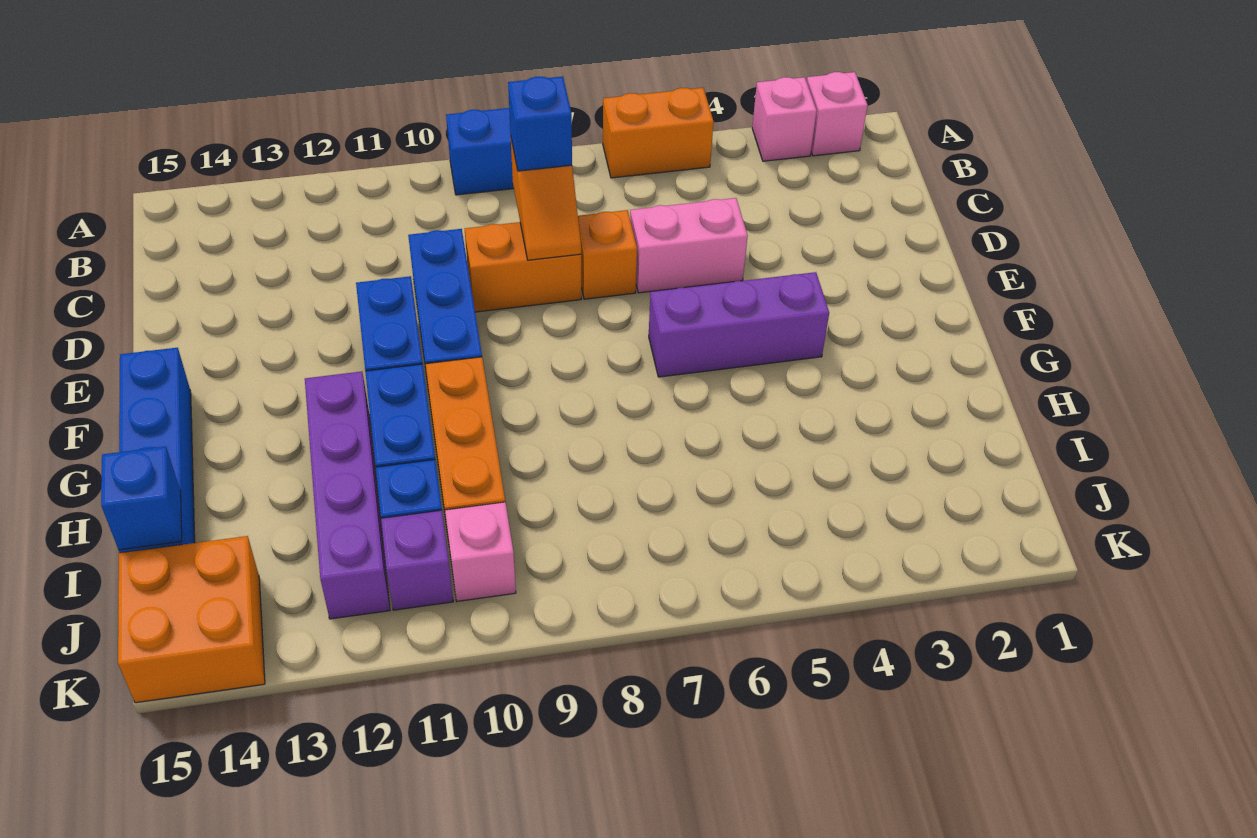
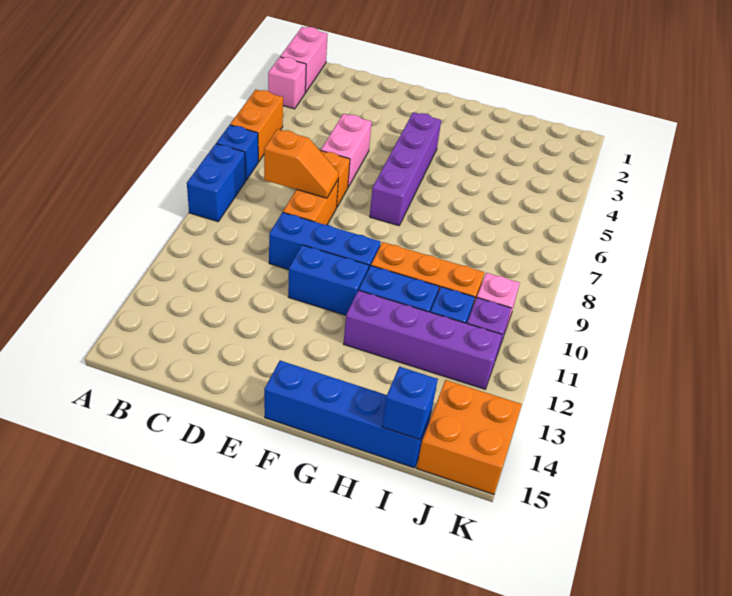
pink brick A2 level 1 -> pink brick A1:A2 level 1
blue brick C8 level 3 -> blue brick A7 level 1
purple brick F4:F6 level 1 -> purple brick F4:F7 level 1

